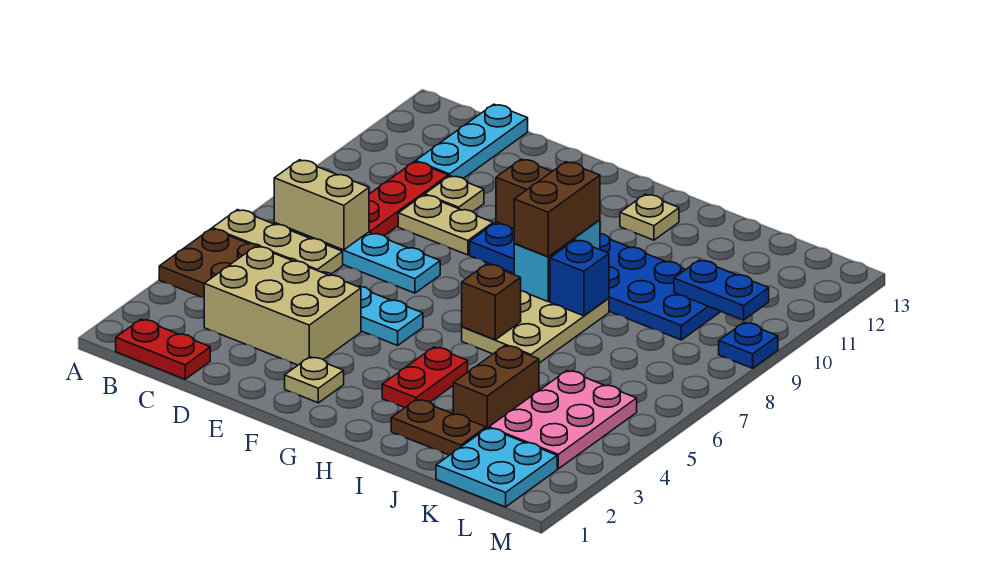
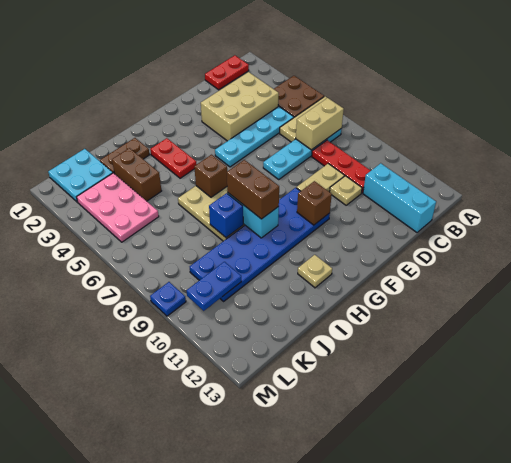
cyan plate C11:C13 level 1 -> cyan brick C11:C13 level 1
tan plate F2 level 1 -> none

